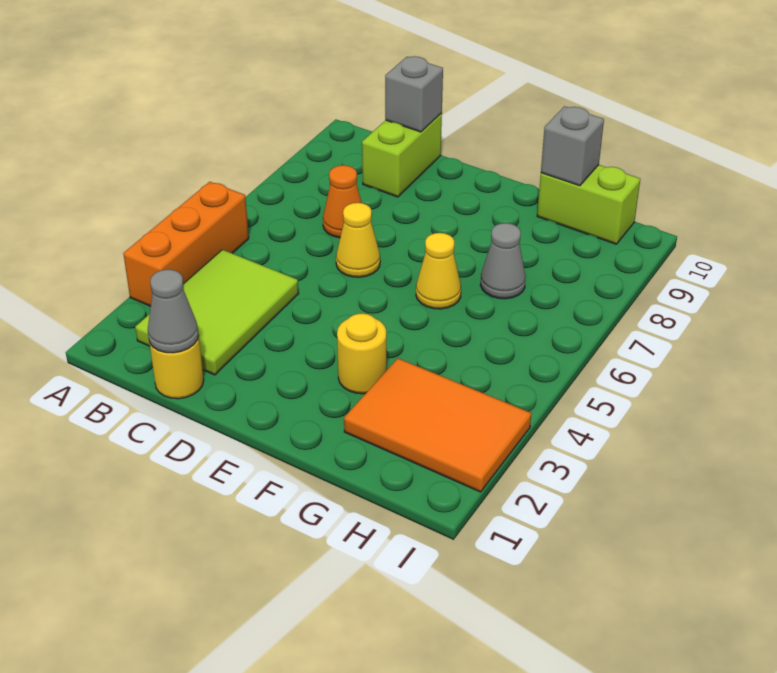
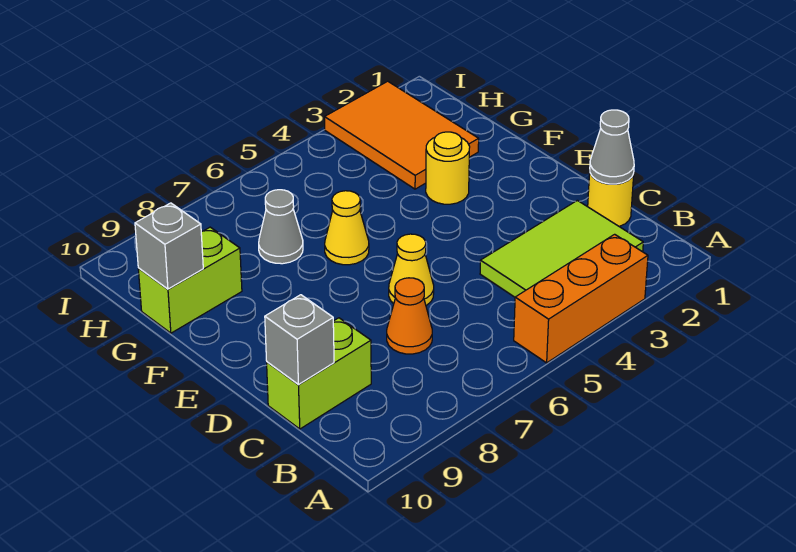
lime brick G10:H10 level 1 -> lime brick G9:G10 level 1

